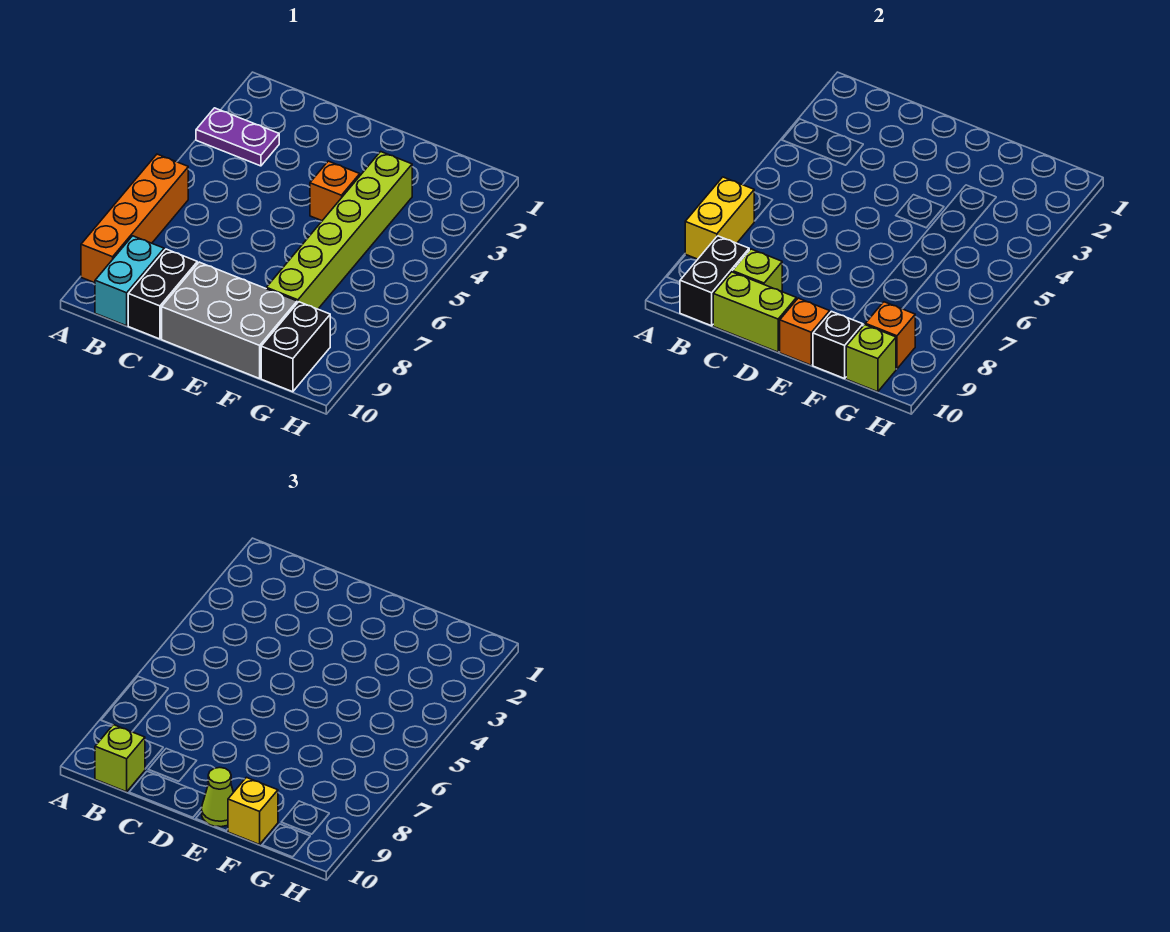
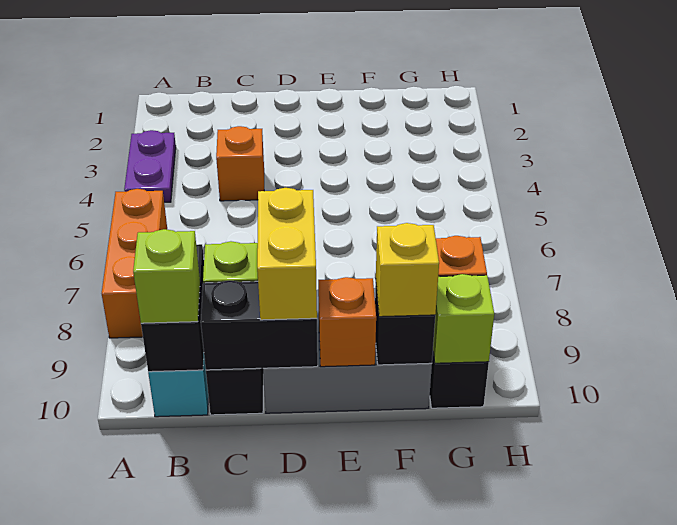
purple plate A3:B3 level 1 -> purple plate A3:A4 level 1
orange brick A6:A9 level 1 -> orange brick A6:A8 level 1
yellow brick A7:A8 level 2 -> yellow brick D9:D10 level 3
lime brick C10:D10 level 2 -> black brick C10:D10 level 2
orange brick E4 level 1 -> orange brick C4 level 1
lime cone E10 level 3 -> none
lime brick F3:F8 level 1 -> none

